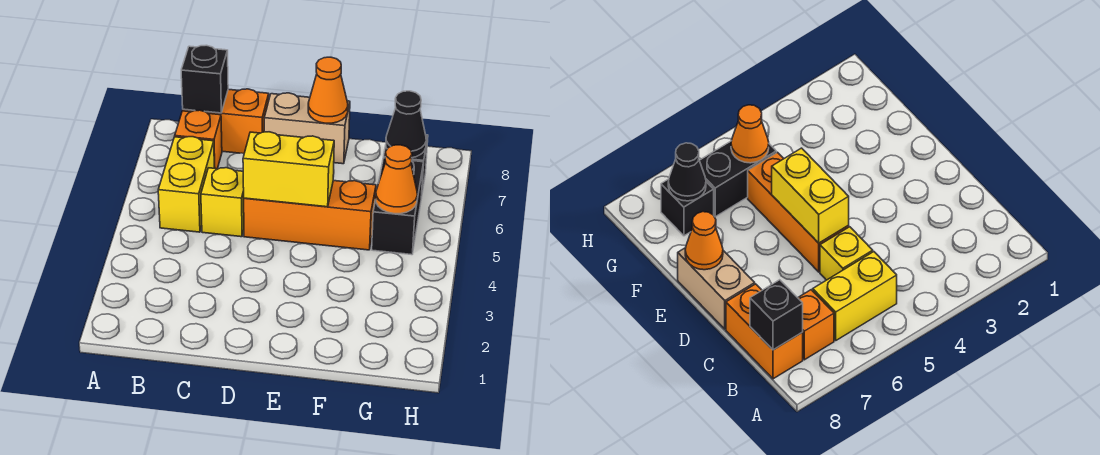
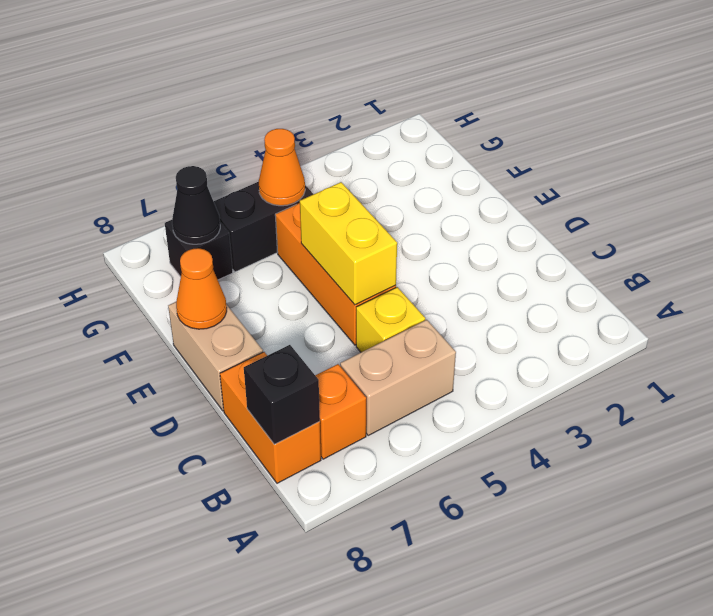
yellow brick B5:B6 level 1 -> tan brick B5:B6 level 1

